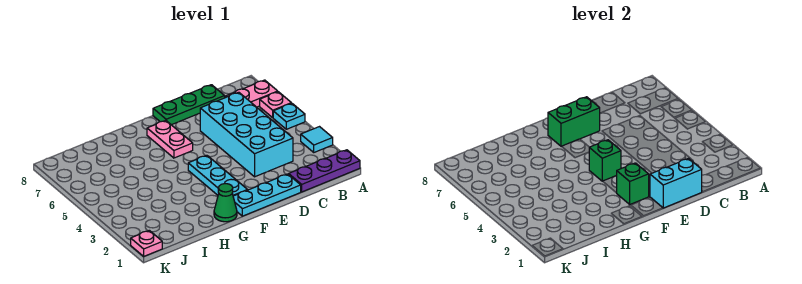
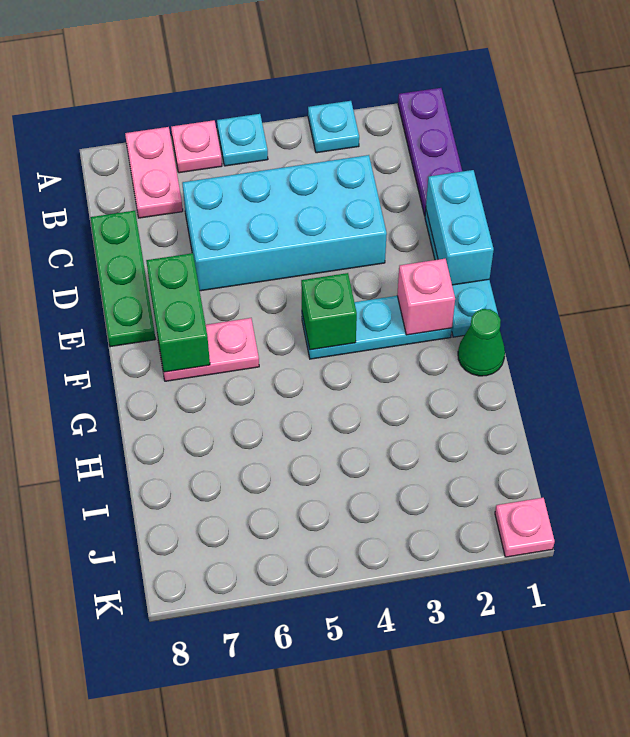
cyan tile A3 level 1 -> cyan plate A3 level 1
green brick F2 level 2 -> pink brick F2 level 2

